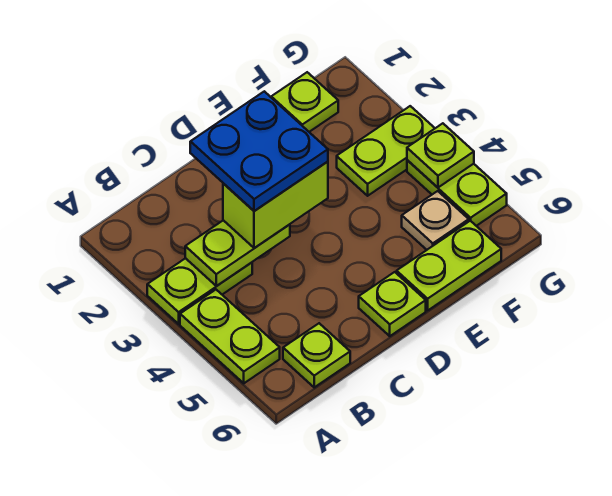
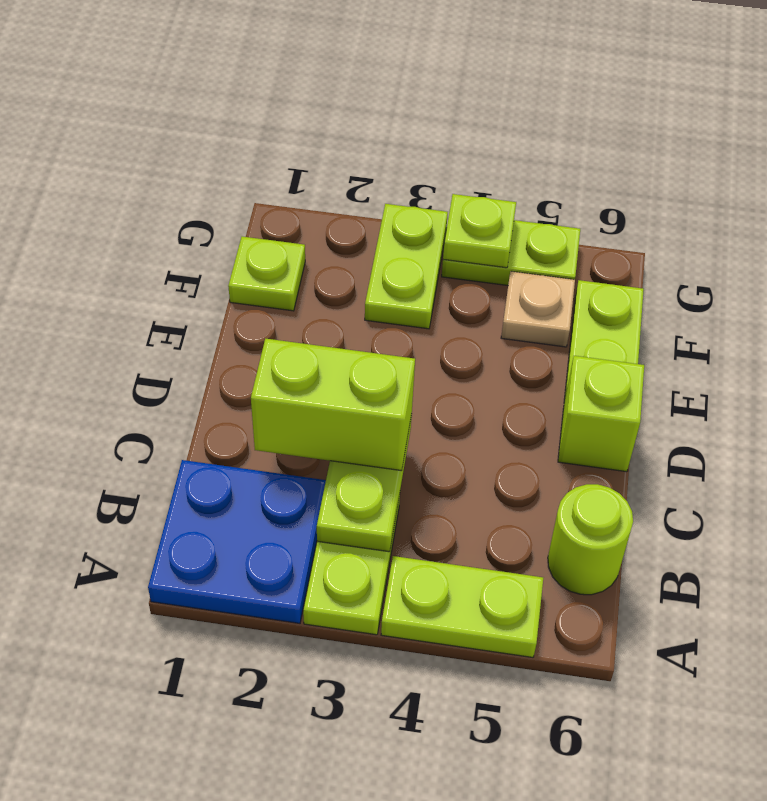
lime plate B6 level 1 -> lime round brick B6 level 1
blue plate C2:D3 level 4 -> blue plate A1:B2 level 1
lime brick C3:D3 level 3 -> lime brick C2:C3 level 3
lime plate D6 level 1 -> lime brick D6 level 1

